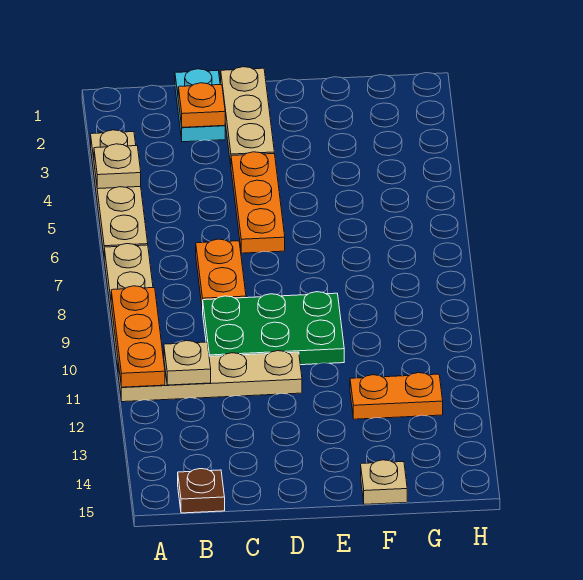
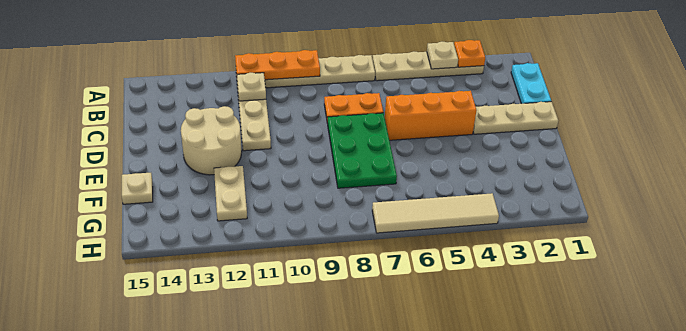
brown plate B15 level 1 -> none
cyan plate C1:C2 level 1 -> cyan plate B1:C1 level 1
orange plate C2 level 2 -> orange plate A3 level 2
green plate C9:E10 level 1 -> green plate D7:F8 level 1
orange plate D4:D6 level 1 -> orange brick D4:D6 level 1
none -> tan round brick D12:E13 level 1
orange plate F12:G12 level 1 -> tan plate F12:G12 level 1
none -> tan tile H4:H7 level 1

